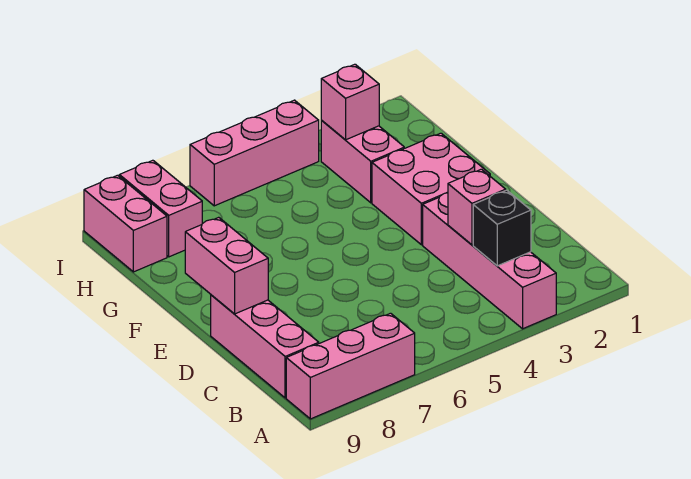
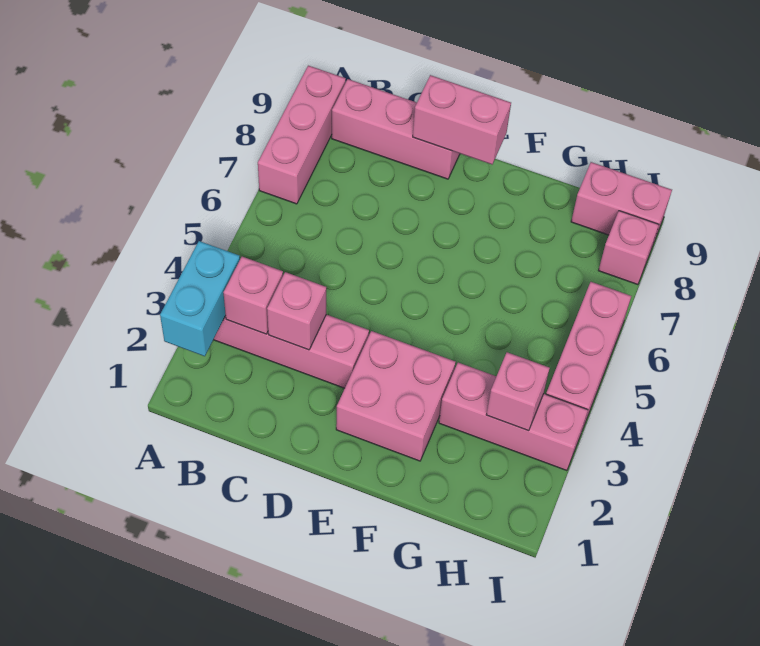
none -> cyan brick A2:A3 level 2
black brick B3 level 2 -> pink brick B3 level 2
pink brick G3:H3 level 1 -> pink brick G3:I3 level 1
pink brick H8:I8 level 1 -> pink brick I8 level 1

